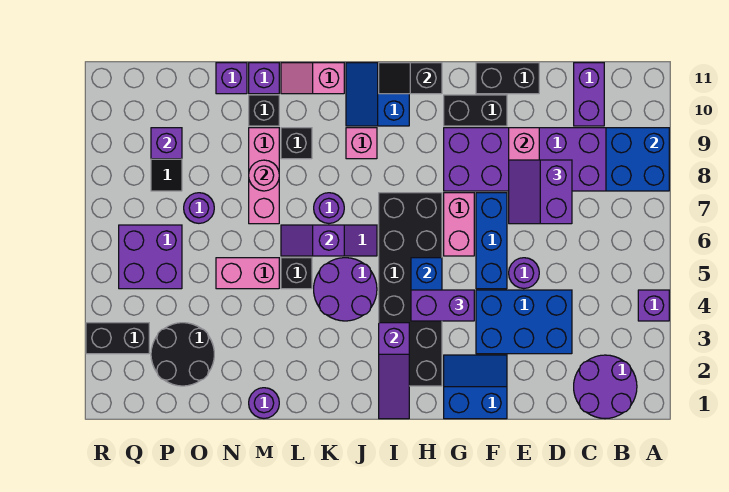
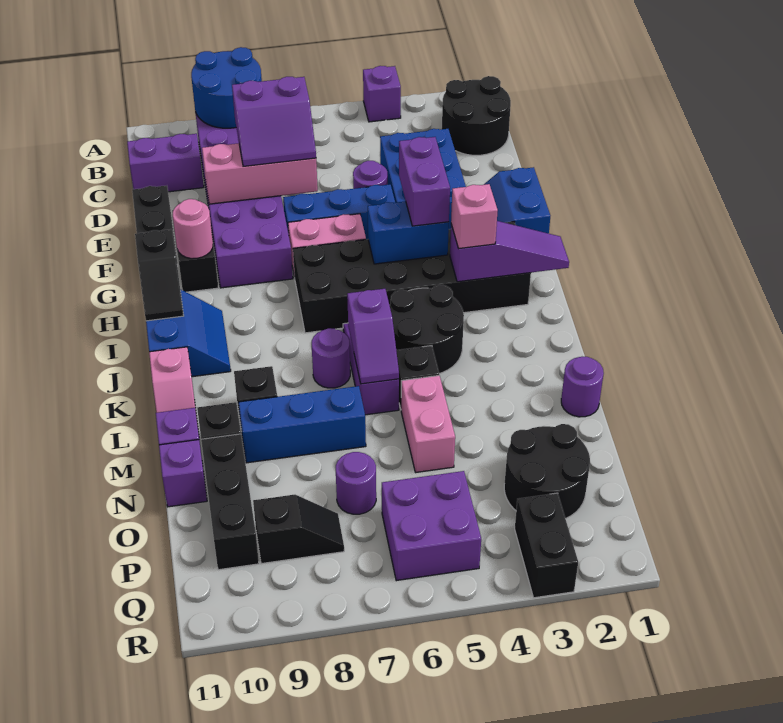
blue brick A8:B9 level 2 -> blue round brick A8:B9 level 2
purple round brick B1:C2 level 1 -> black round brick B1:C2 level 1
blue slope I10:J11 level 1 top I -> blue slope I10:J11 level 1 top 11
purple round brick J4:K5 level 1 -> black round brick J4:K5 level 1
pink brick J9 level 1 -> pink brick I3 level 3
pink brick M7:M9 level 1 -> blue brick M7:M9 level 1
pink round brick M8 level 2 -> pink round brick G10 level 2
none -> black brick N10:P10 level 1
purple brick P9 level 2 -> none

